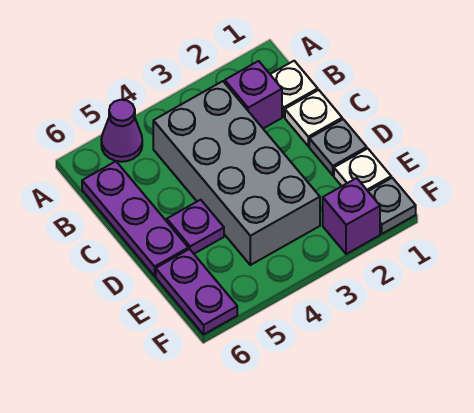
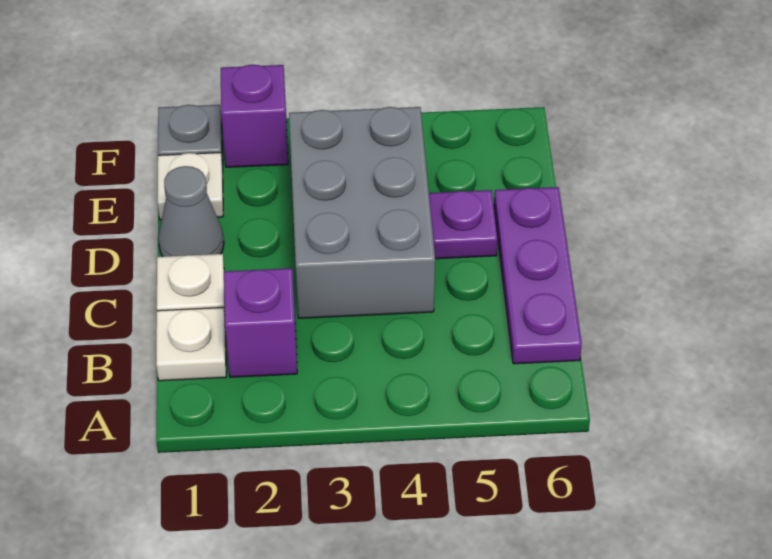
purple cone A5 level 1 -> none
grey brick B3:E4 level 1 -> grey brick C3:E4 level 1
grey plate D1 level 1 -> grey cone D1 level 1
purple plate E6:F6 level 1 -> none

